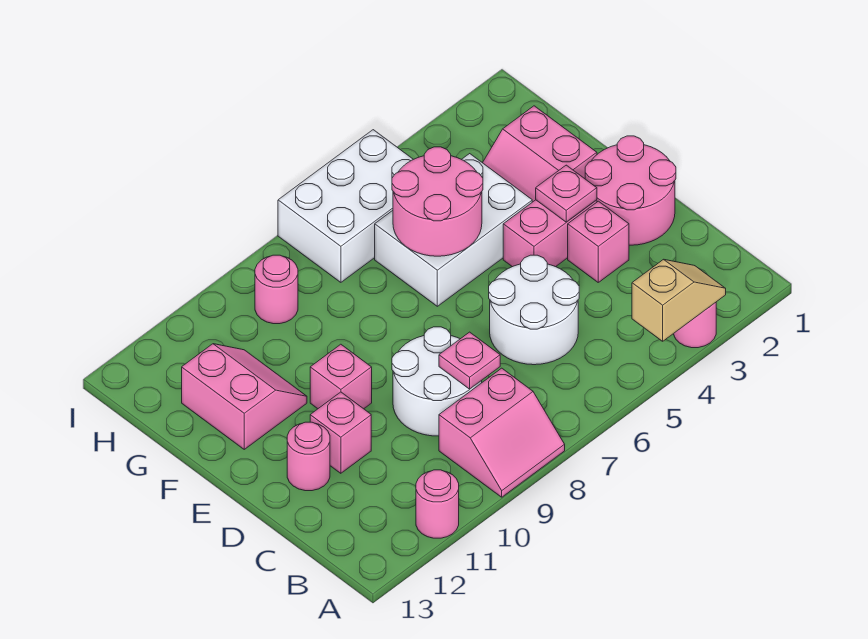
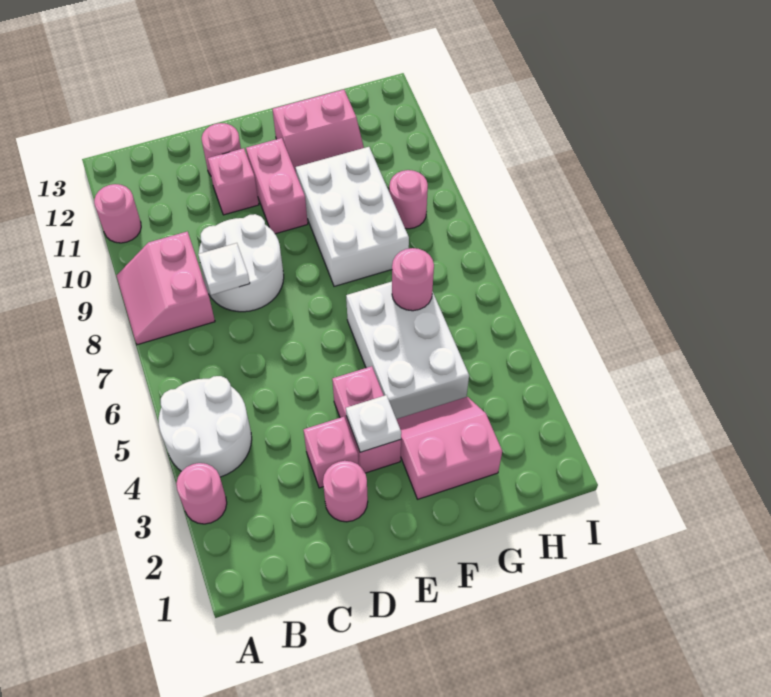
tan slope A3:A4 level 2 top 4 -> none
white round brick C5:D6 level 1 -> white round brick A4:B5 level 1
pink plate C8 level 2 -> white plate C8 level 2
pink round brick D1:E2 level 1 -> pink round brick D2 level 1
pink plate E3 level 2 -> white plate E3 level 2
pink brick E10 level 1 -> pink brick E10:E11 level 1
pink round brick F5:G6 level 2 -> pink round brick G6 level 2
white brick H5:I7 level 1 -> white brick F8:G10 level 1

